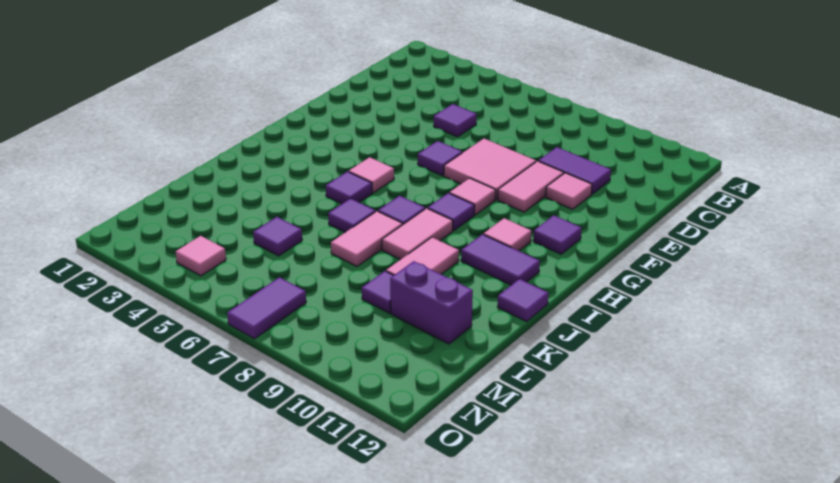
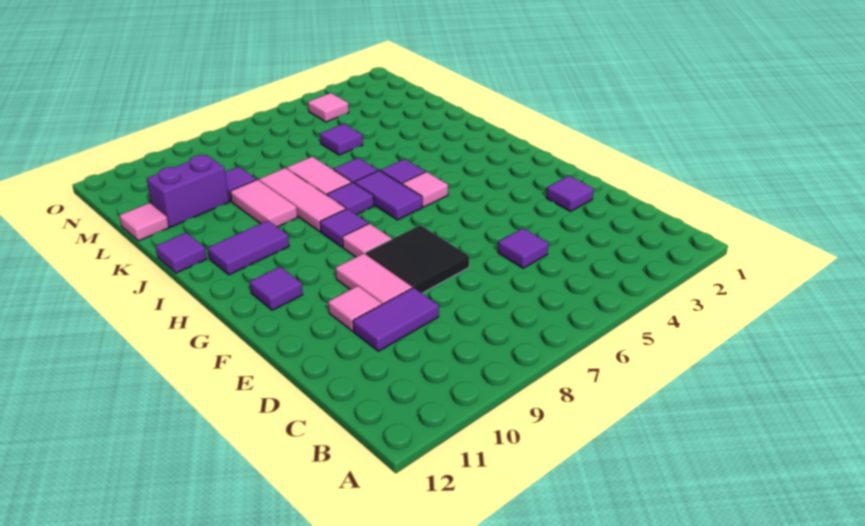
pink tile E7:F8 level 1 -> black tile E7:F8 level 1
purple tile F6 level 1 -> purple tile E2 level 1
pink tile H10 level 1 -> pink tile L12 level 1
pink tile I8:J8 level 1 -> pink tile I8:K8 level 1
purple tile N7:O7 level 1 -> purple tile H6:I6 level 1

